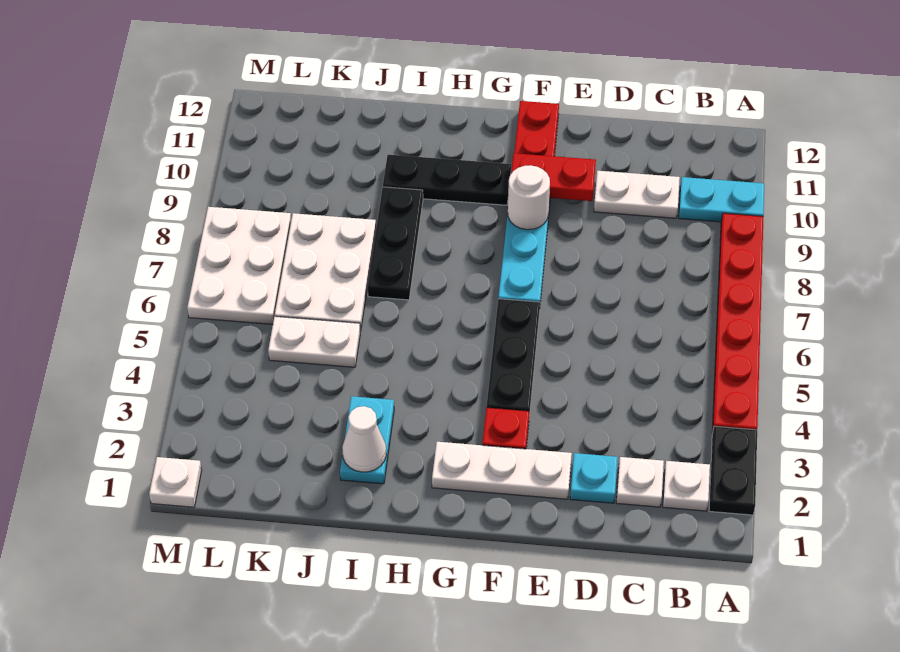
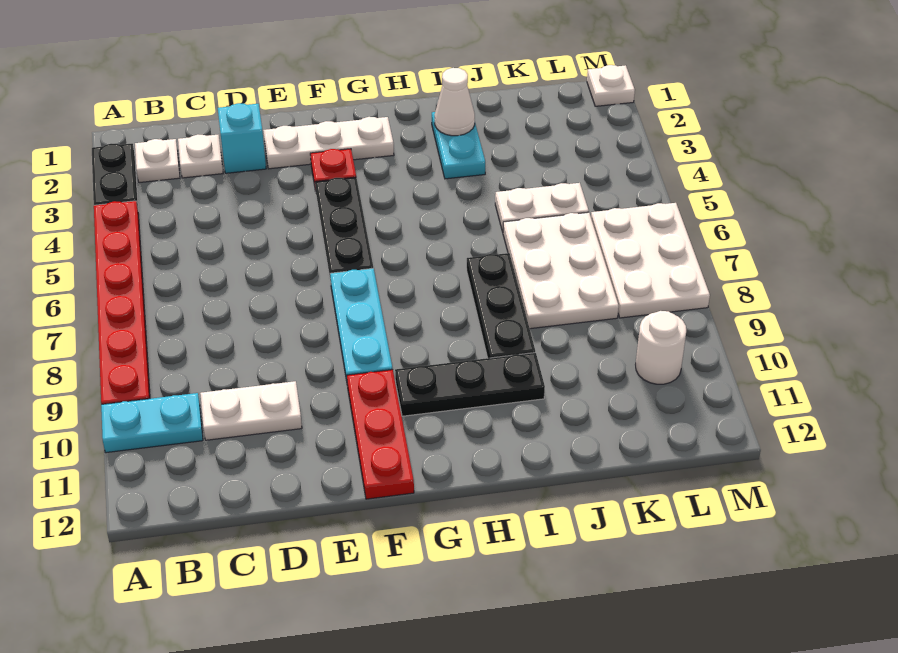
cyan plate D2 level 1 -> cyan brick D2 level 1
red plate E10:F10 level 2 -> none
white round brick F9 level 2 -> white round brick L10 level 1

